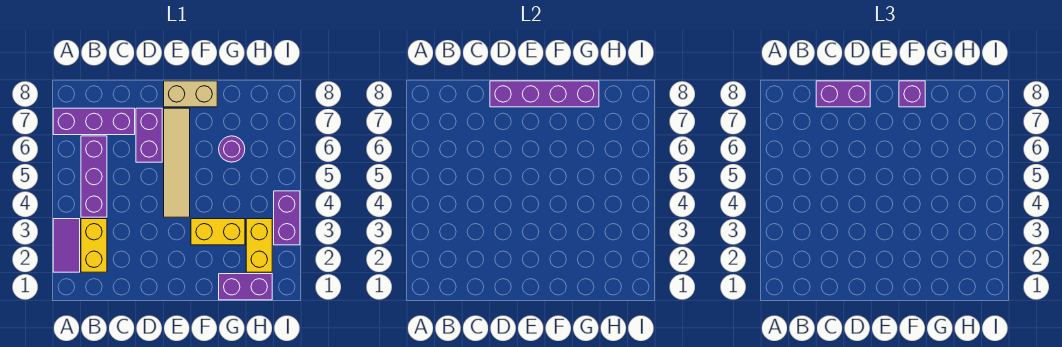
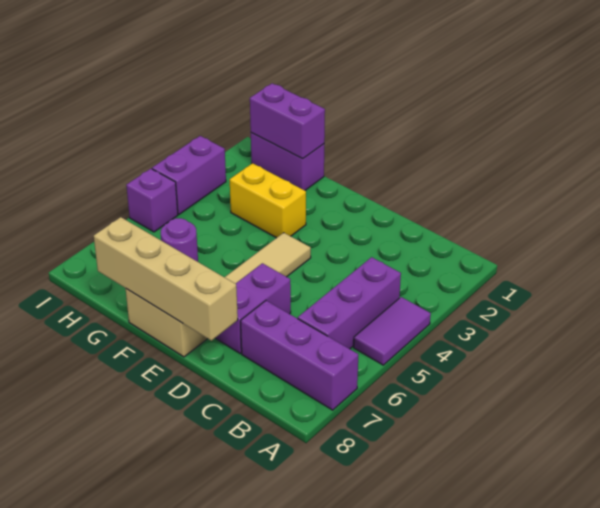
purple tile A2:A3 level 1 -> purple tile A4:A5 level 1
yellow brick B2:B3 level 1 -> none
purple brick C8:D8 level 3 -> purple brick G1:H1 level 2
purple brick D8:G8 level 2 -> tan brick D8:G8 level 2
purple brick F8 level 3 -> purple brick I5 level 1
yellow brick H2:H3 level 1 -> none

